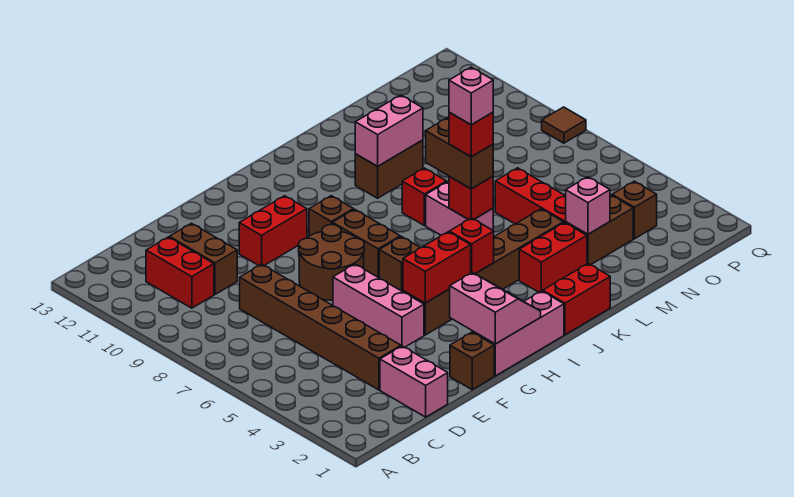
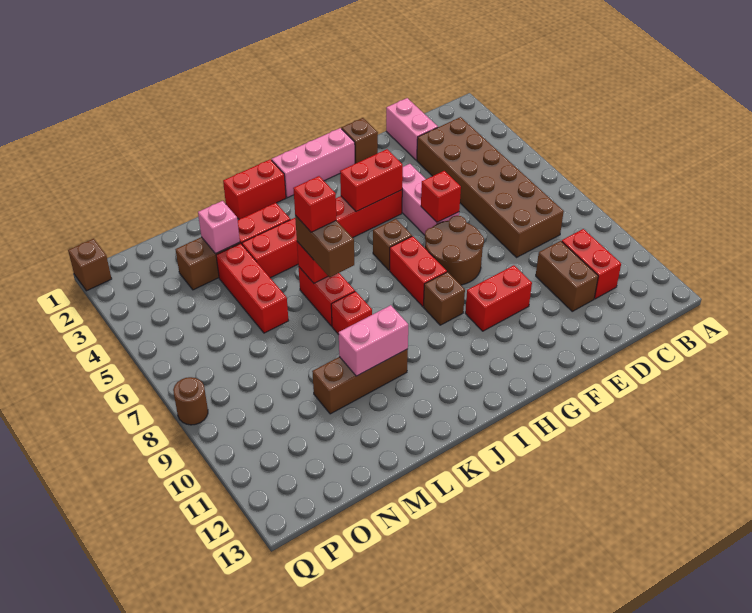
brown brick D3:D8 level 1 -> brown brick C3:D8 level 1
pink slope G1:H2 level 2 top G -> none
brown brick G4:L4 level 1 -> red brick G4:L4 level 1
brown brick H7:H8 level 1 -> red brick H7:H8 level 1
red brick I4 level 2 -> red brick F6 level 2
pink brick K6:K7 level 1 -> red brick K6:K7 level 1
pink brick K6 level 5 -> none
brown brick K10:L10 level 1 -> brown brick K10:M10 level 1
brown brick O3 level 1 -> brown brick Q1 level 1
brown tile Q8 level 1 -> brown round brick Q8 level 1

